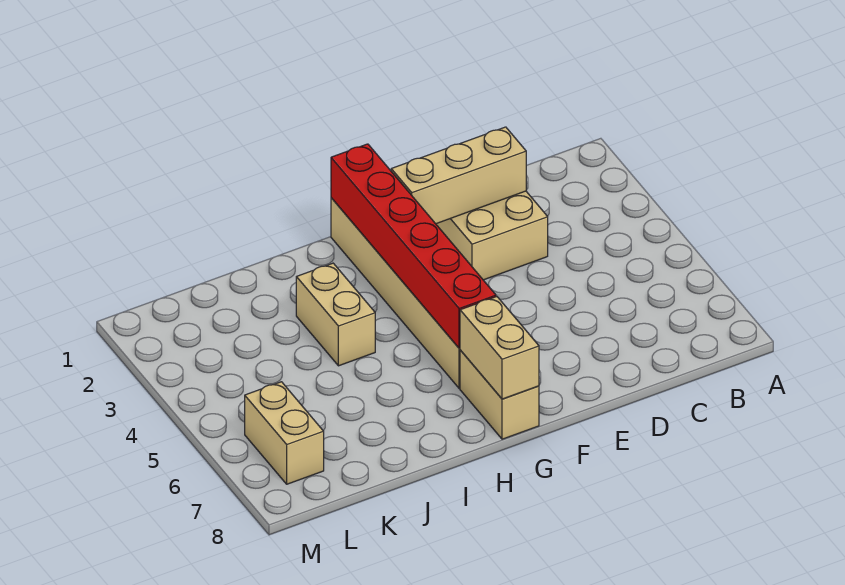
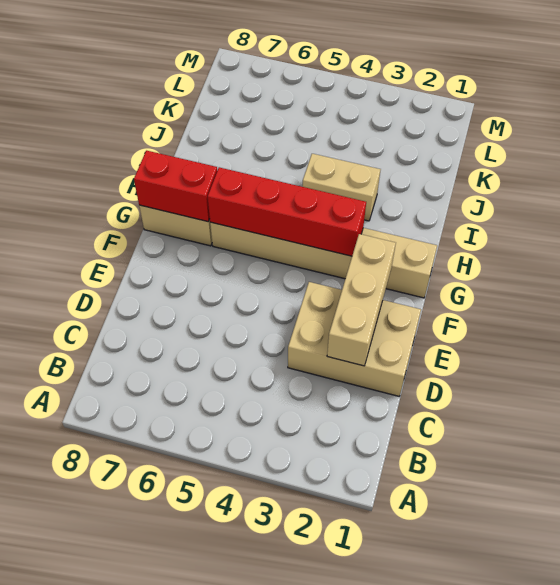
red brick G1:G6 level 2 -> red brick G3:G6 level 2
tan brick G7:G8 level 2 -> red brick G7:G8 level 2
tan brick L6:L7 level 1 -> none

